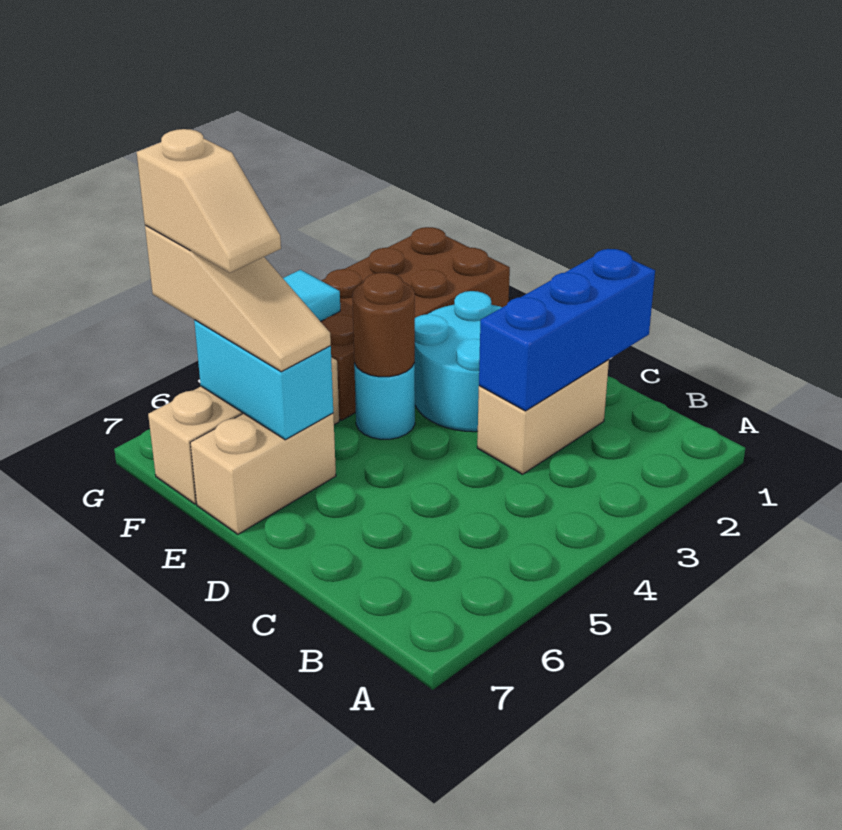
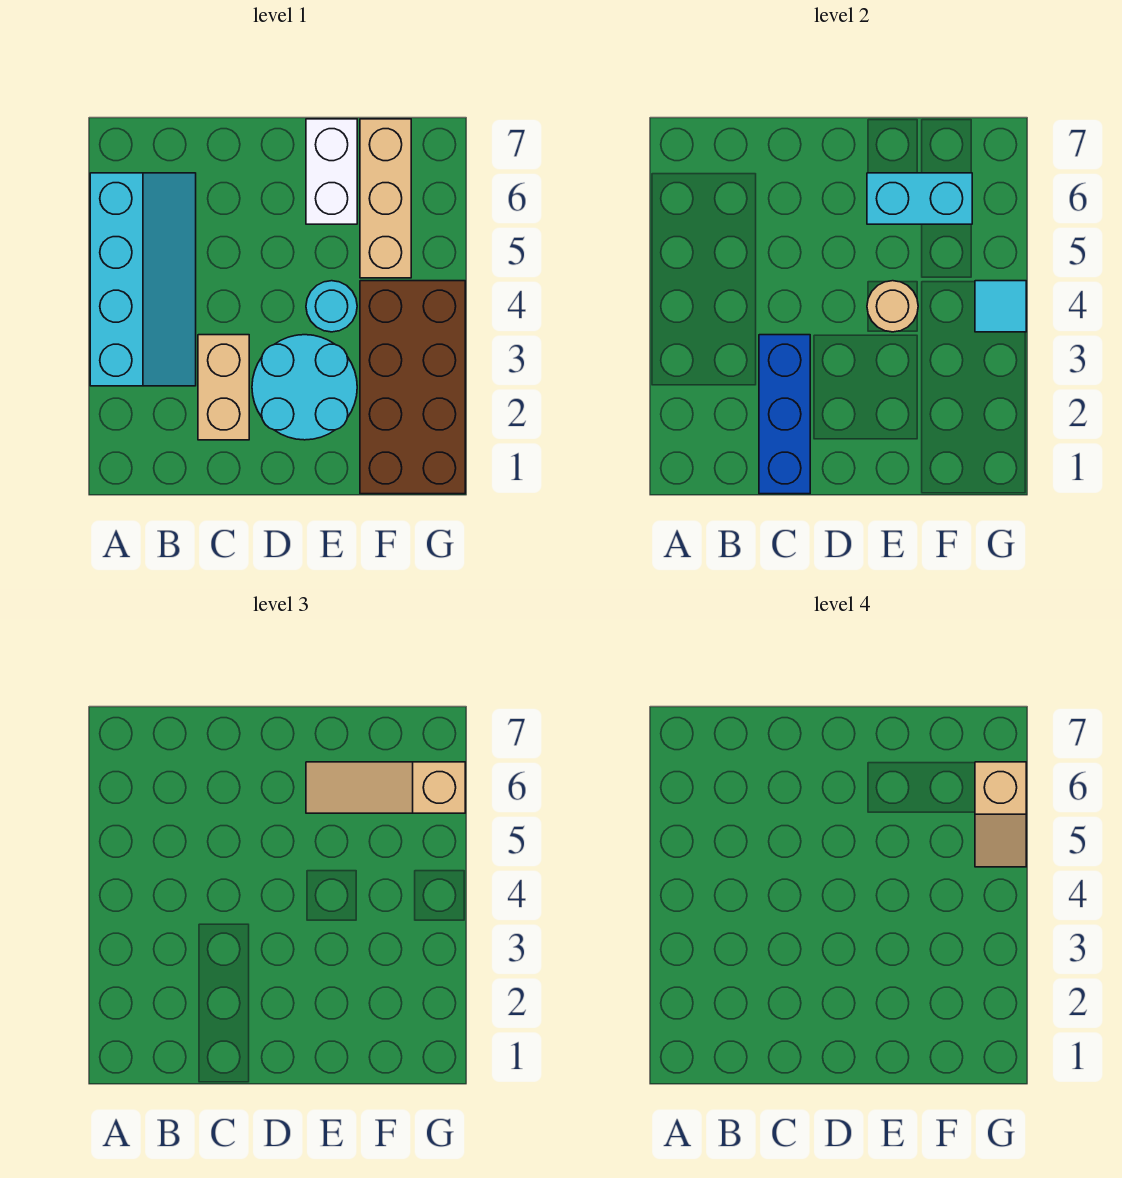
none -> cyan slope A3:B6 level 1 top A
brown round brick E4 level 2 -> tan round brick E4 level 2
tan brick E6:E7 level 1 -> white brick E6:E7 level 1
tan slope F6:G6 level 4 top G -> tan slope G5:G6 level 4 top 6

